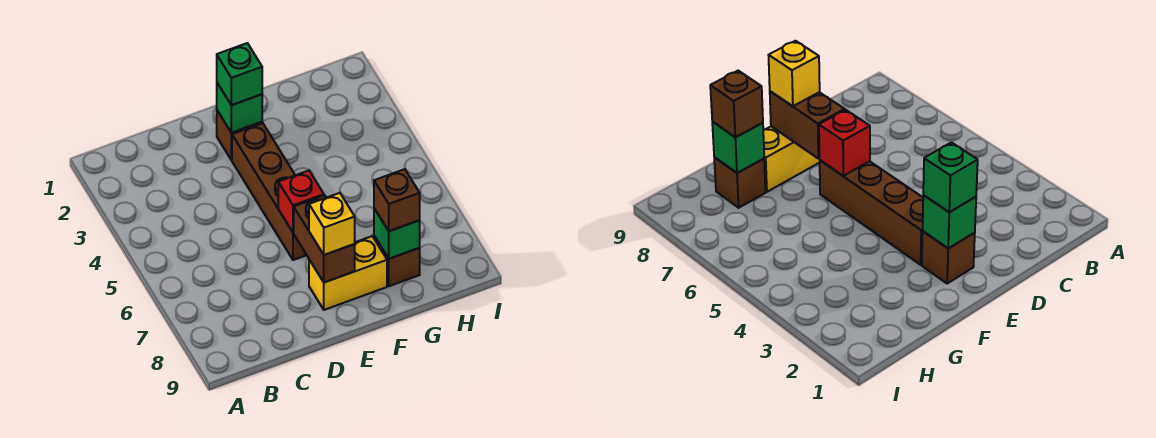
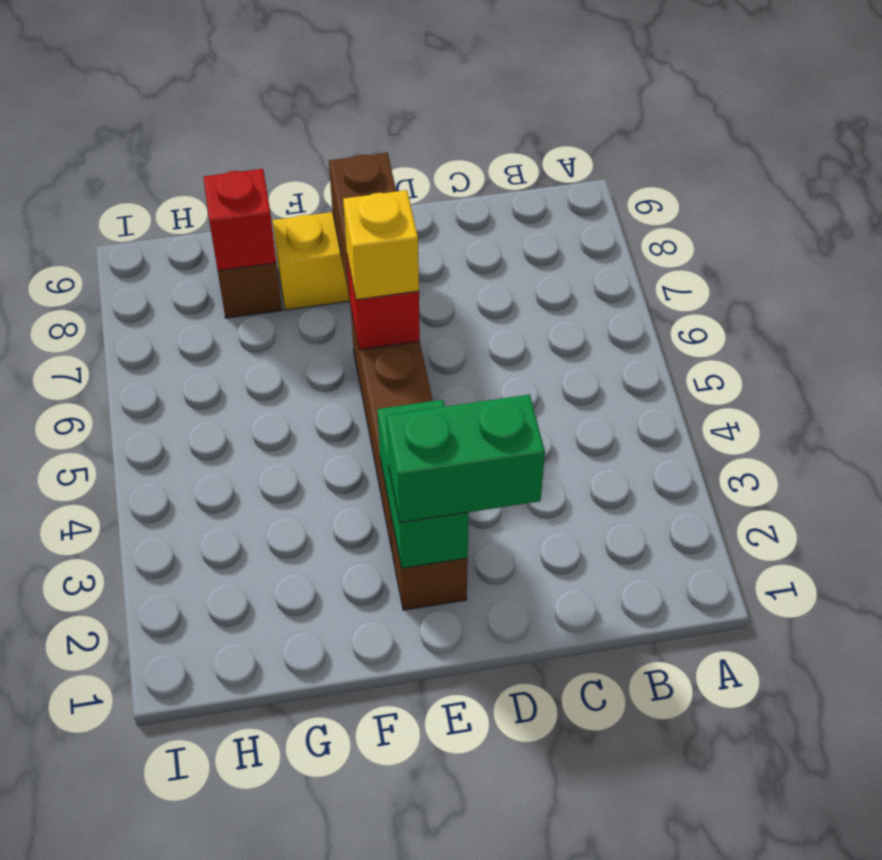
green brick E2 level 2 -> green brick E2:E3 level 2
green brick E2 level 3 -> green brick D2:E2 level 3
yellow brick E8 level 3 -> yellow brick E6 level 3
green brick G8 level 2 -> red brick G8 level 2
brown brick G8 level 3 -> none

